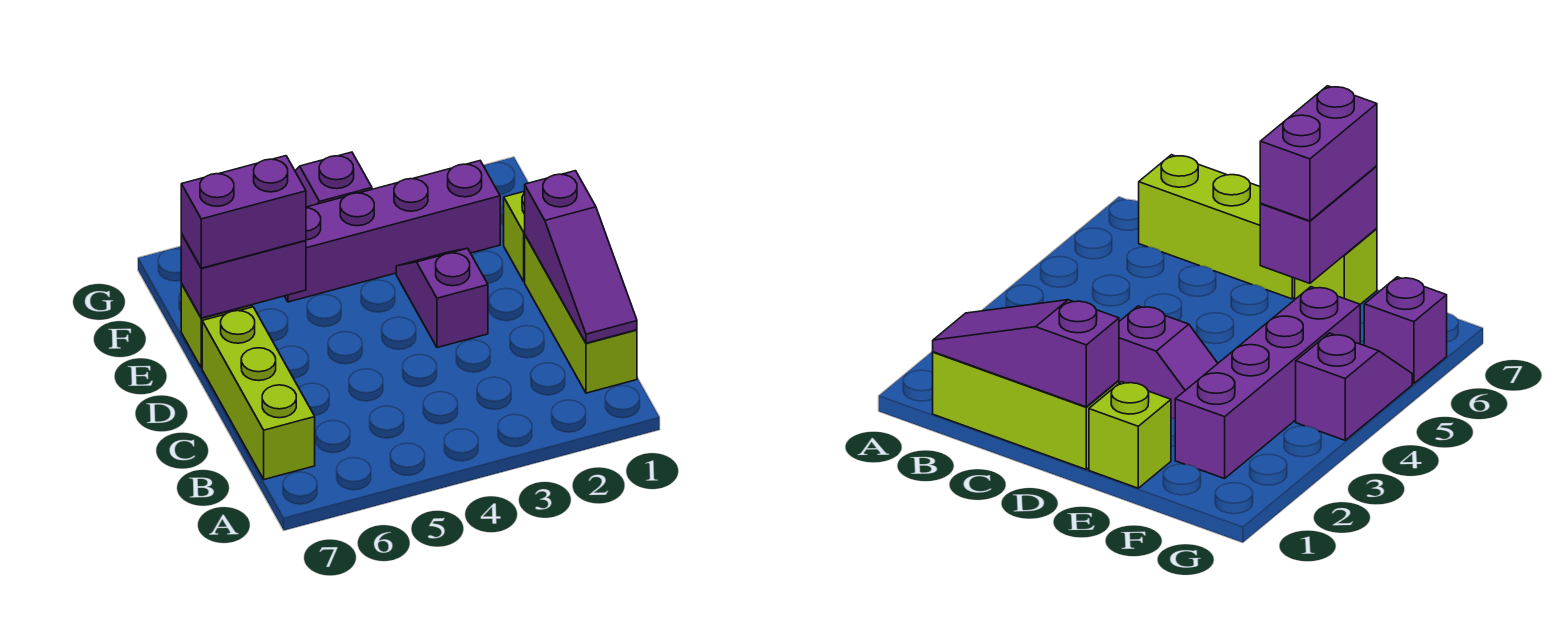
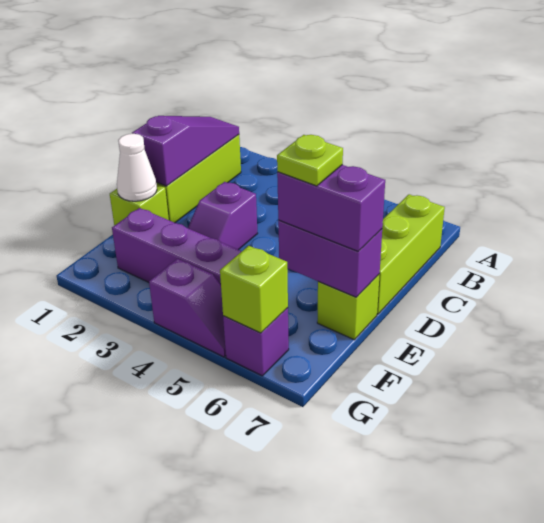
none -> white cone E1 level 2
none -> lime plate E6 level 4
none -> lime brick G6 level 2

